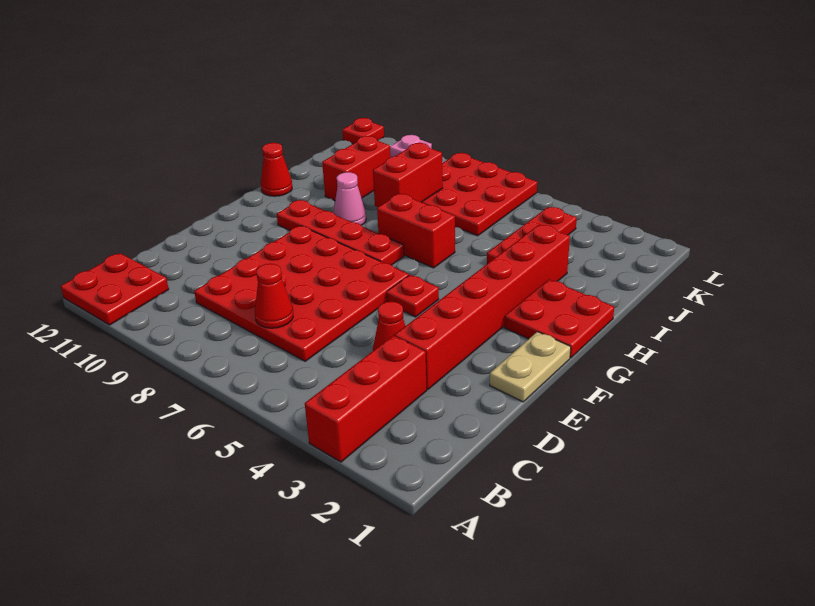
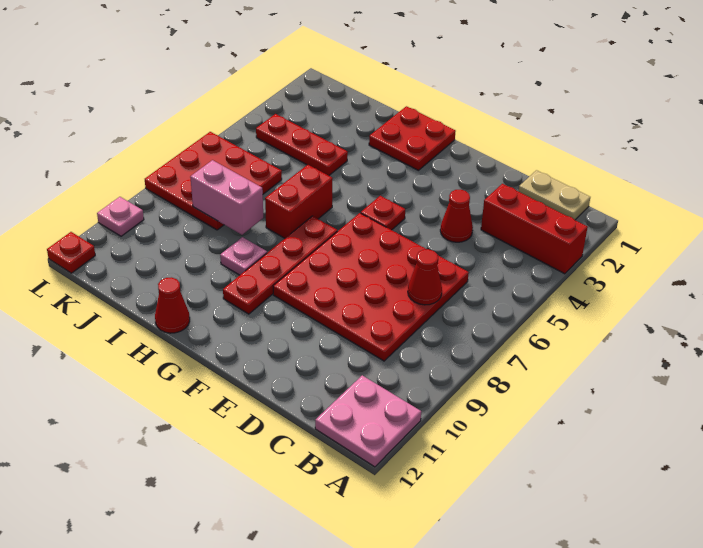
red plate A11:B12 level 1 -> pink plate A11:B12 level 1
red brick D3:I3 level 1 -> none
tan plate E1:F1 level 1 -> tan plate B1:C1 level 1
pink cone H9 level 1 -> pink plate H9 level 1
red brick I8:J8 level 2 -> pink brick I8:J8 level 2
red brick I10:J10 level 1 -> none

